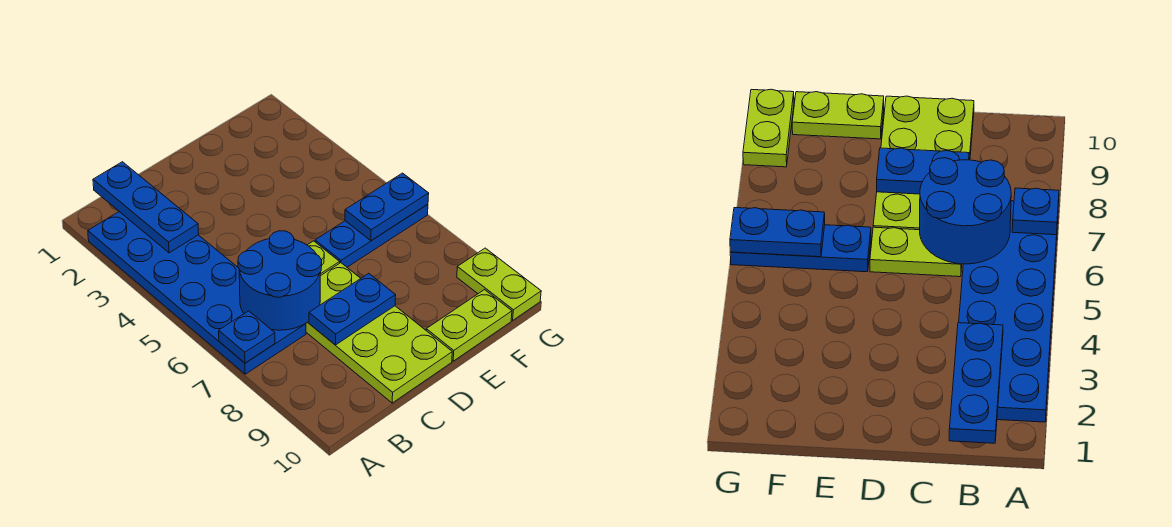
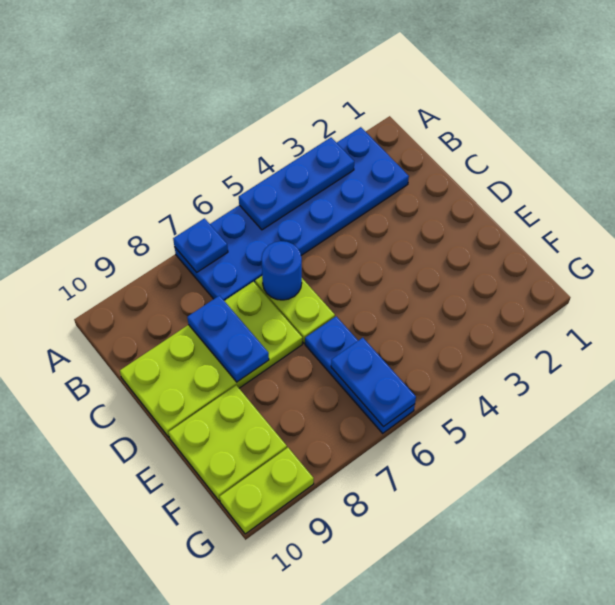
blue plate B1:B3 level 2 -> blue plate A3:A5 level 2
blue round brick B6:C7 level 2 -> blue round brick C6 level 2
lime plate E10:F10 level 1 -> lime plate E9:F10 level 1

